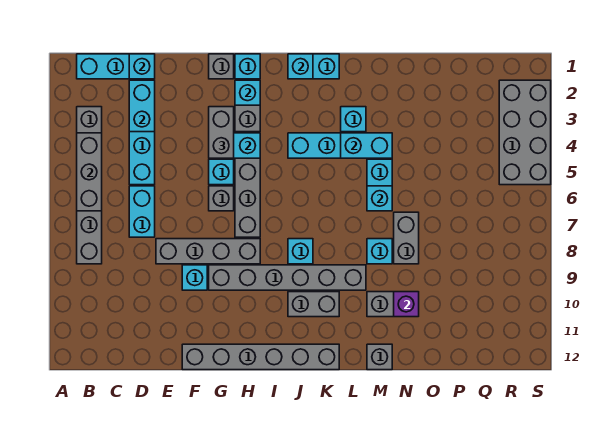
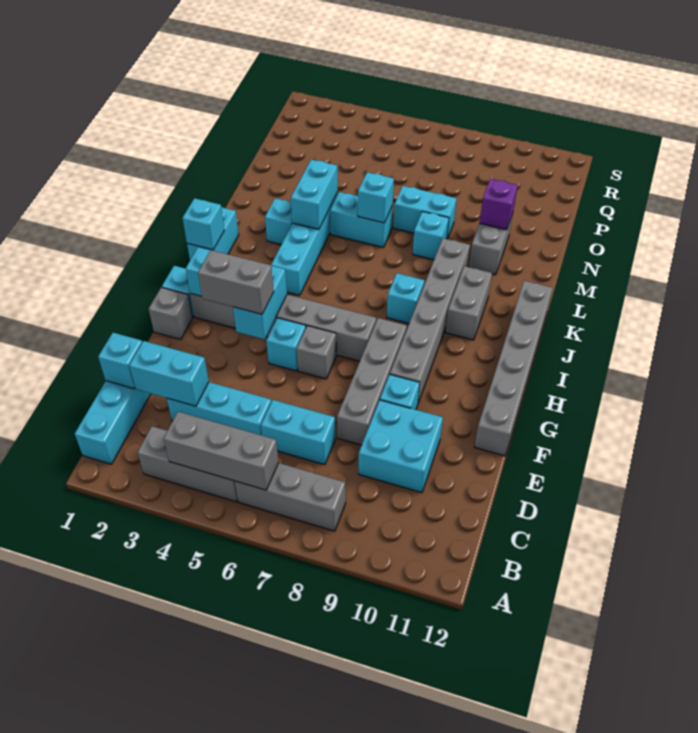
none -> cyan brick D9:E10 level 1
grey brick M12 level 1 -> none
grey brick N7:N8 level 1 -> cyan brick N7:N8 level 1
grey brick R2:S5 level 1 -> none

